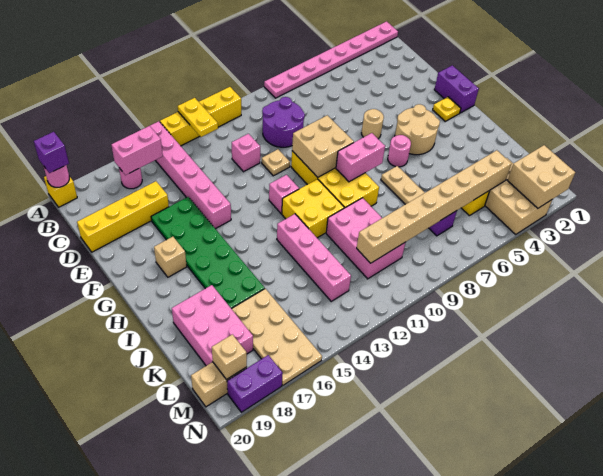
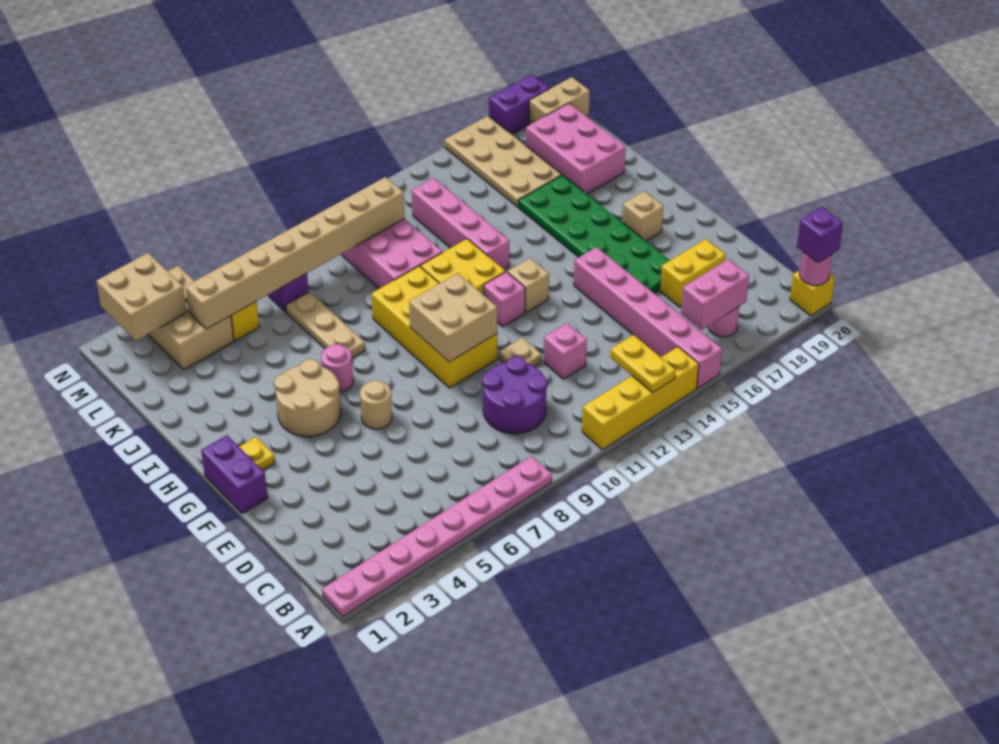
yellow brick D17:D20 level 1 -> yellow brick D17:D18 level 1
pink brick H8:H9 level 2 -> none
tan brick M19 level 2 -> tan brick G13 level 1

